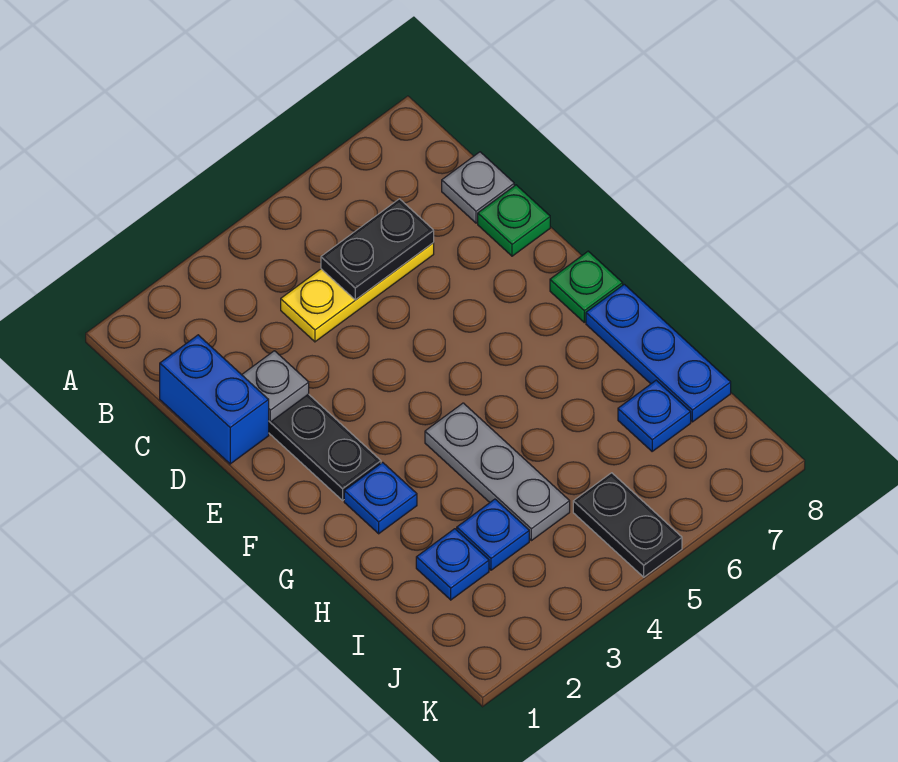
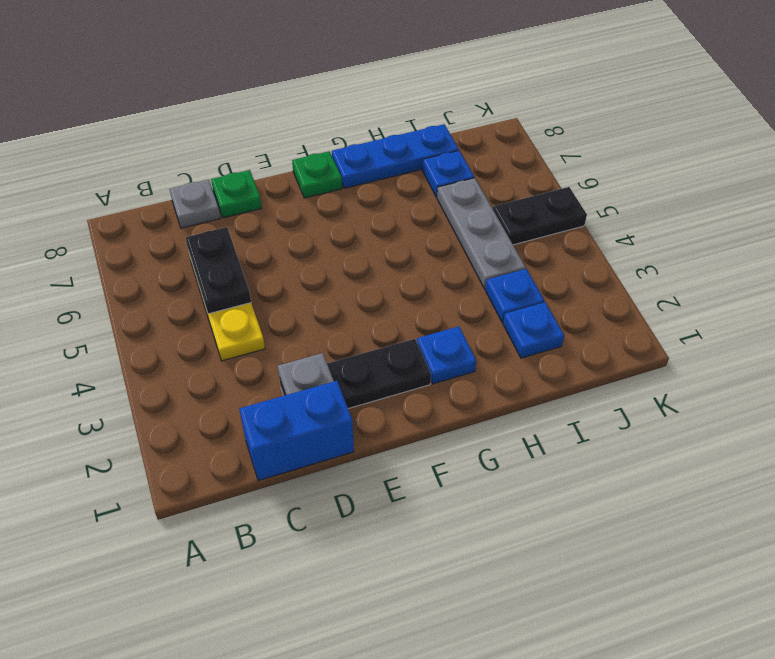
grey plate G4:I4 level 1 -> grey plate I4:I6 level 1

